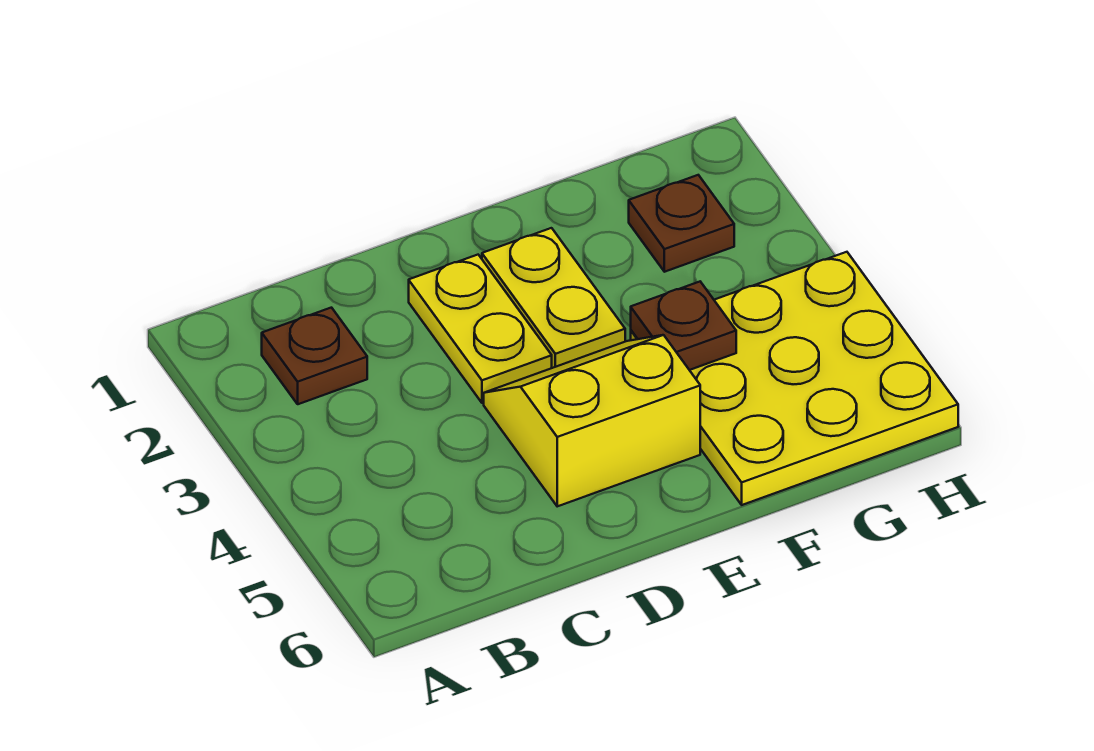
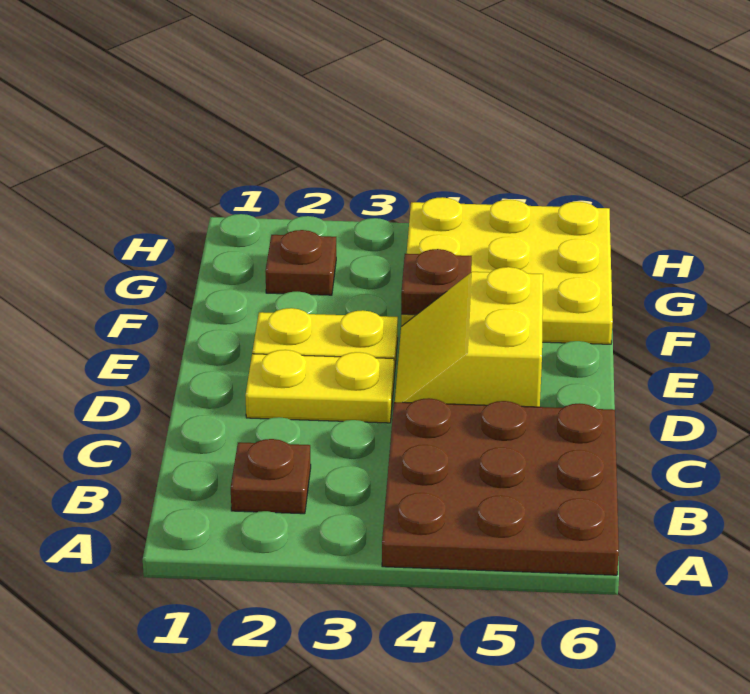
none -> brown plate A4:C6 level 1

